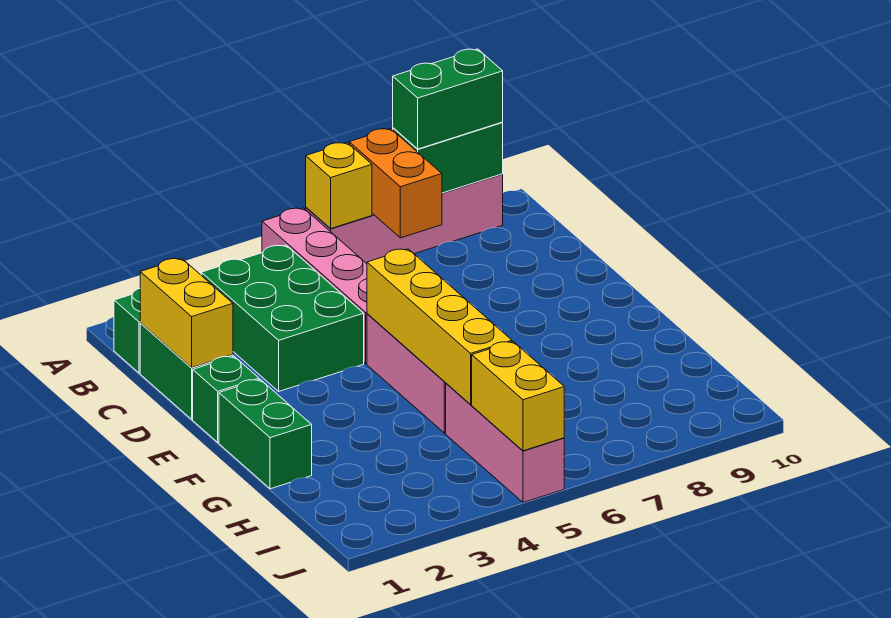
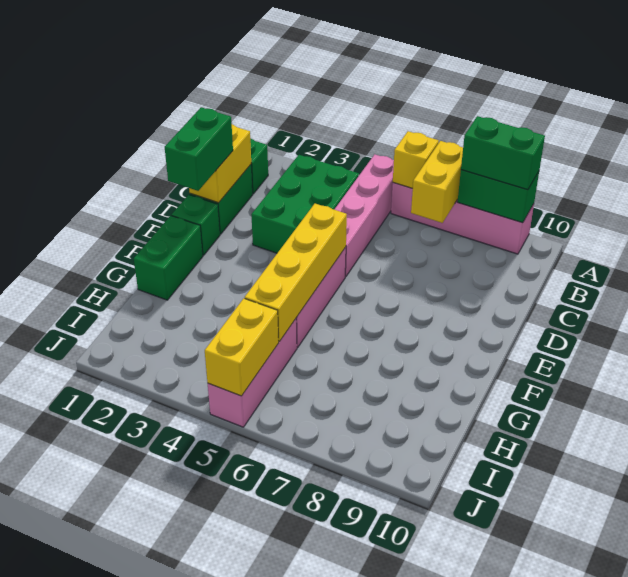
orange brick A7:B7 level 2 -> yellow brick A7:B7 level 2
none -> green brick D1:E1 level 3

